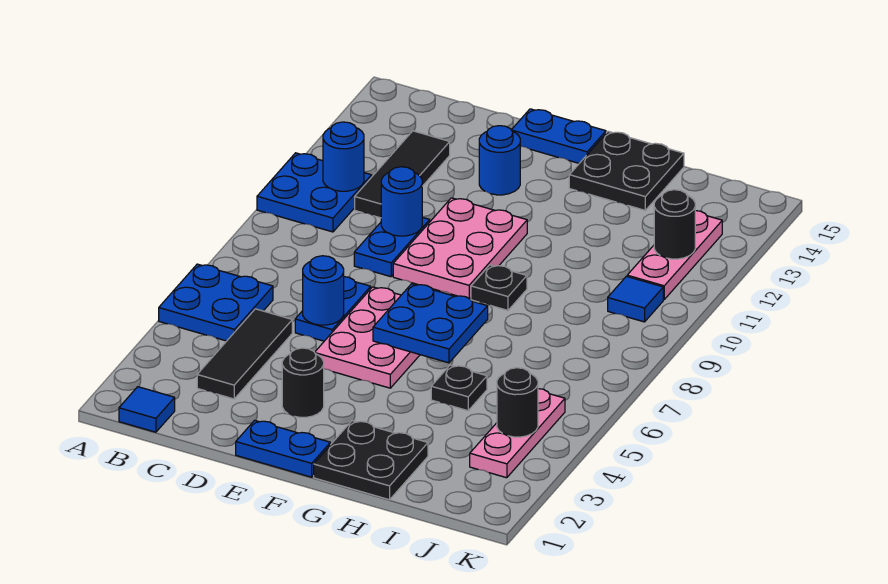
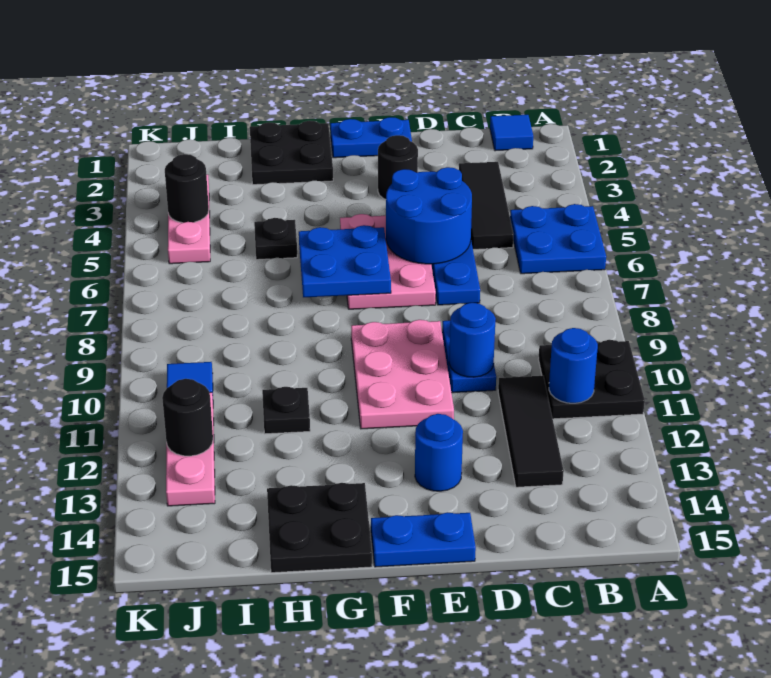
blue plate A10:B11 level 1 -> black plate A10:B11 level 1
blue round brick D6 level 2 -> blue round brick D5:E6 level 2
black plate G9 level 1 -> black plate H11 level 1

